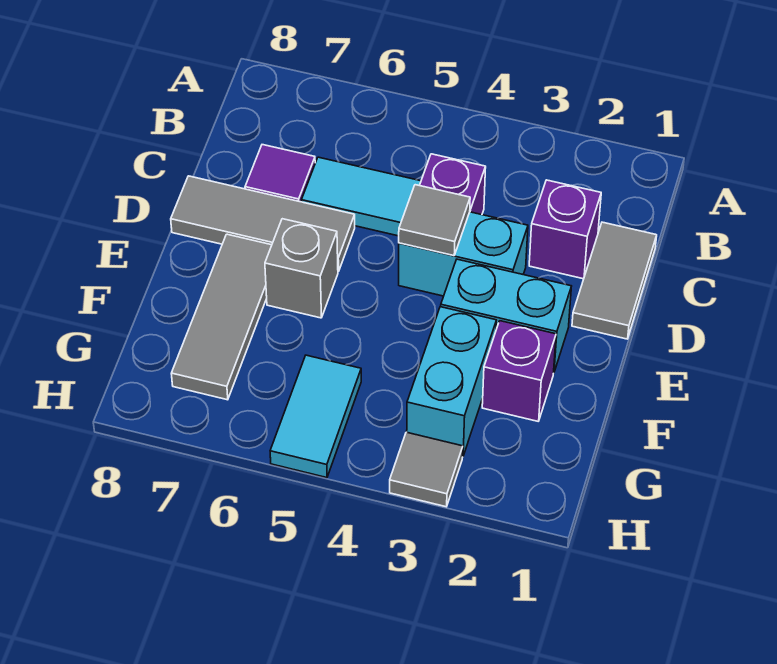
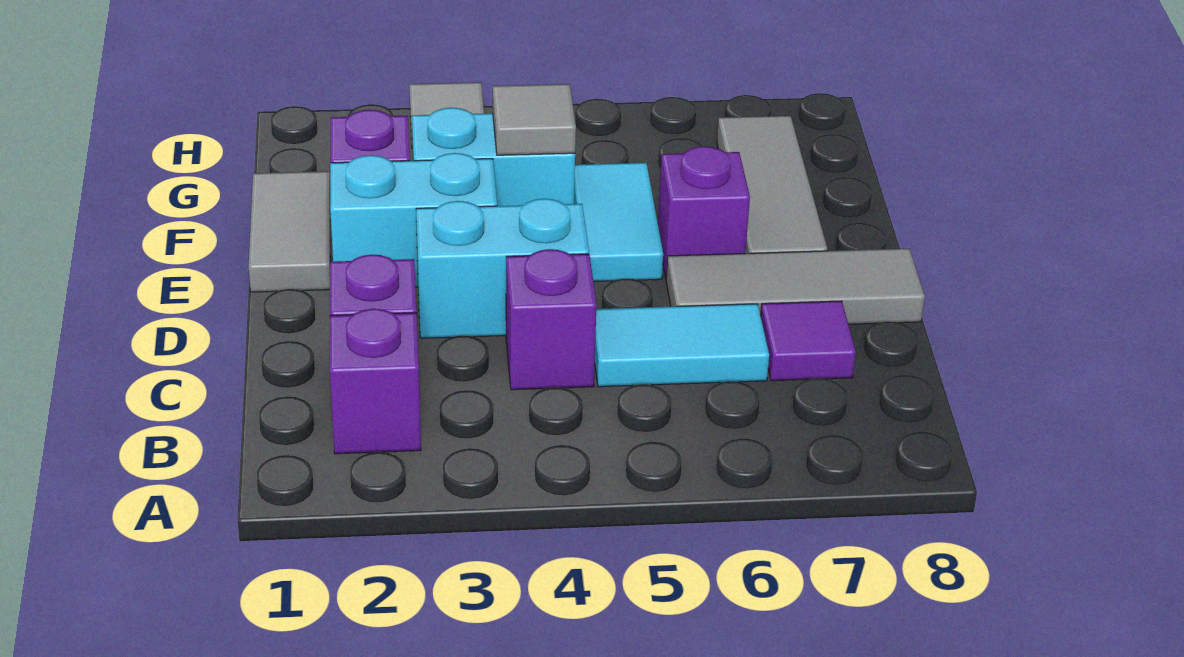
none -> purple brick B2 level 1
grey tile C1:D1 level 1 -> grey tile E1:F1 level 1
grey tile D4 level 2 -> grey tile F4 level 2
grey brick E6 level 1 -> purple brick E6 level 1
cyan brick F3:G3 level 1 -> cyan brick F3:F4 level 1
cyan tile G5:H5 level 1 -> cyan tile E5:F5 level 1

